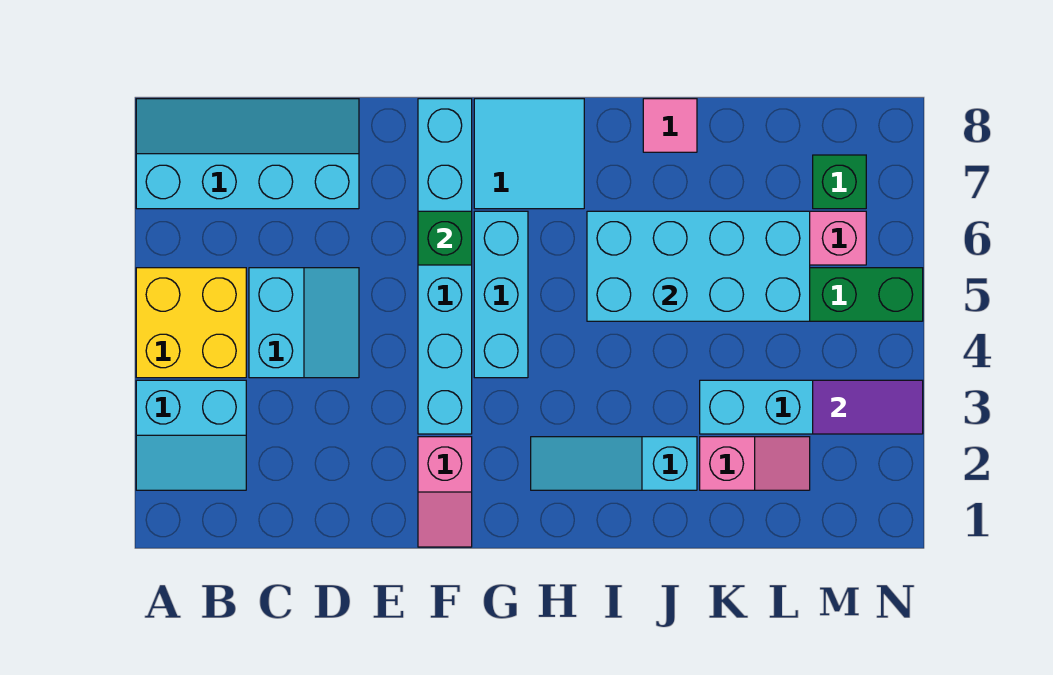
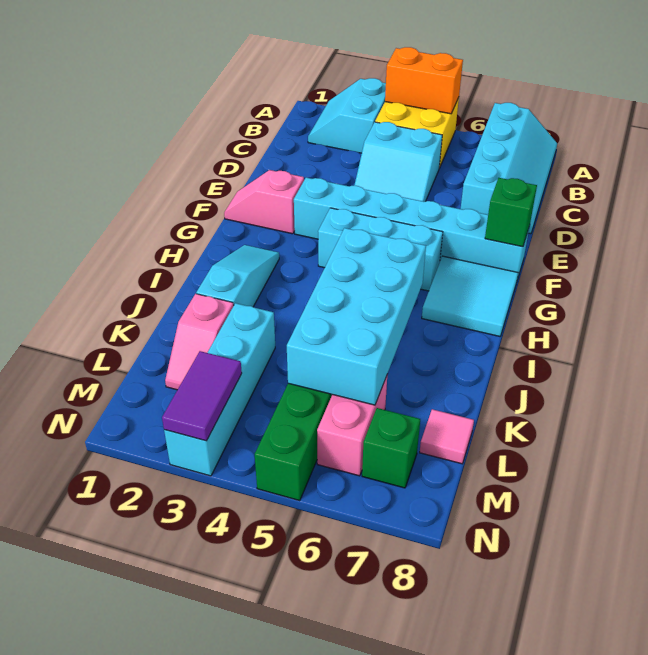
none -> orange brick A4:A5 level 2
green brick F6 level 2 -> green brick F8 level 2
pink tile J8 level 1 -> pink tile L8 level 1

